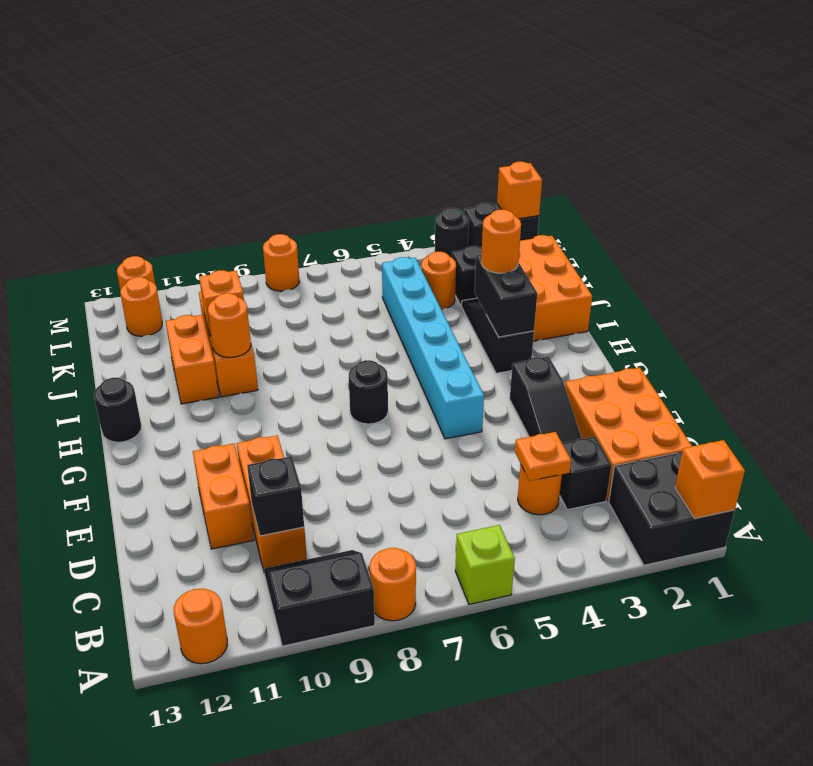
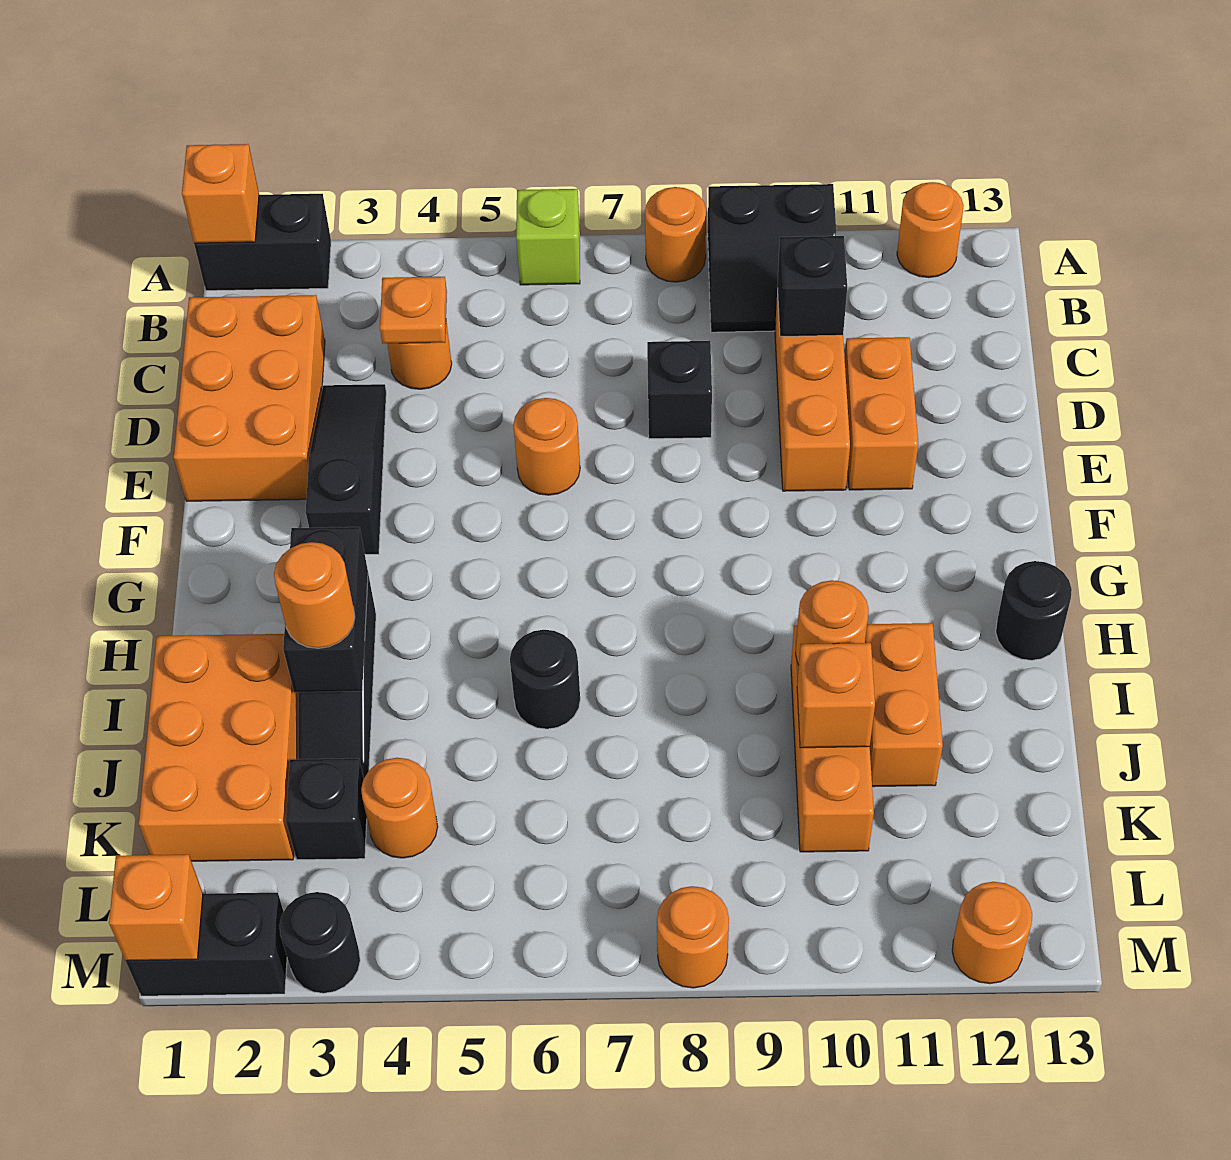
black brick A1:B2 level 1 -> black brick A1:A2 level 1
black brick C3 level 1 -> black brick D8 level 1
cyan brick F5:K5 level 1 -> none
black round brick G7 level 1 -> black round brick I6 level 1
orange round brick L12 level 1 -> orange round brick E6 level 1

